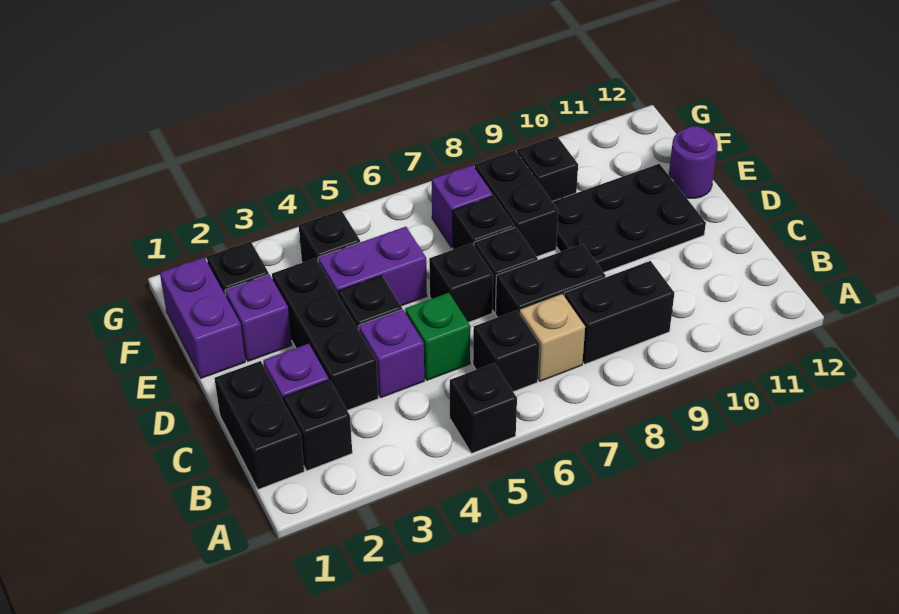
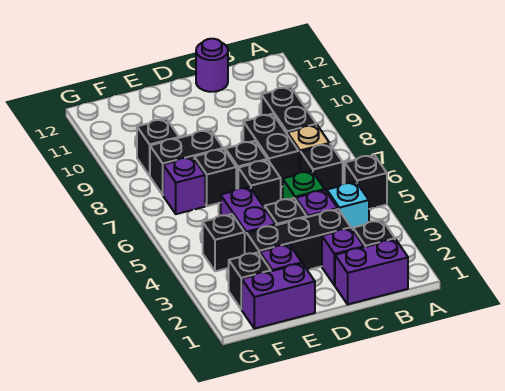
black brick B1:C1 level 1 -> purple brick B1:C1 level 1
none -> cyan brick B4 level 1
black plate D9:E11 level 1 -> none
purple round brick E12 level 1 -> purple round brick C12 level 1

